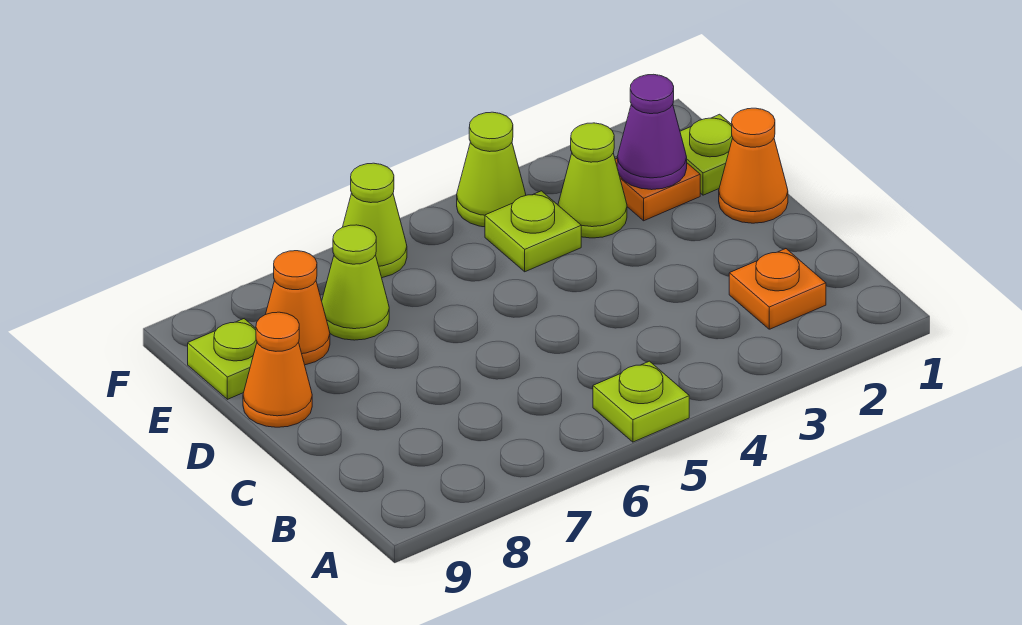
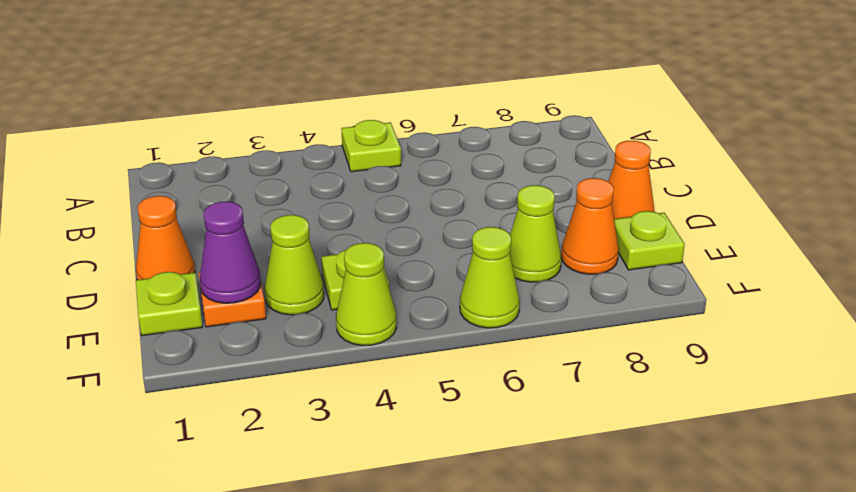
orange plate B2 level 1 -> none

